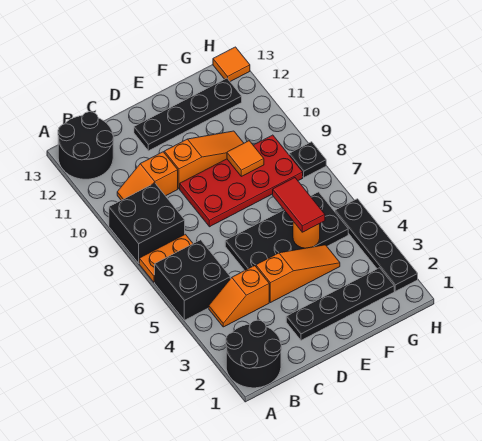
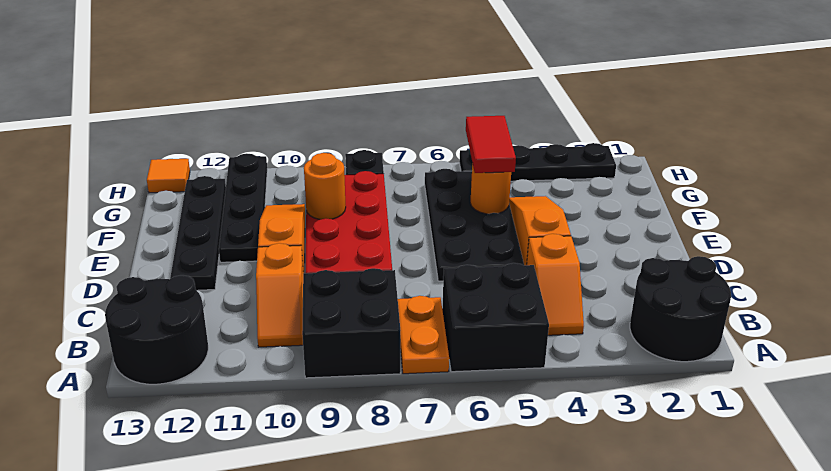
black plate D2:G2 level 1 -> black plate E11:H11 level 1
red tile F5:F6 level 3 -> red tile F5:G5 level 3
orange tile F9 level 2 -> orange round brick F9 level 2

